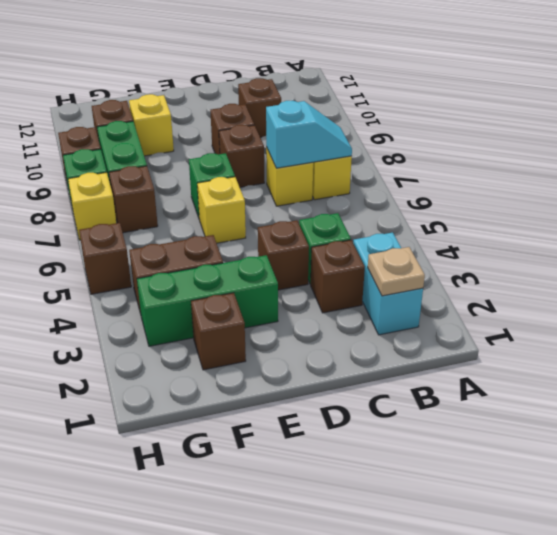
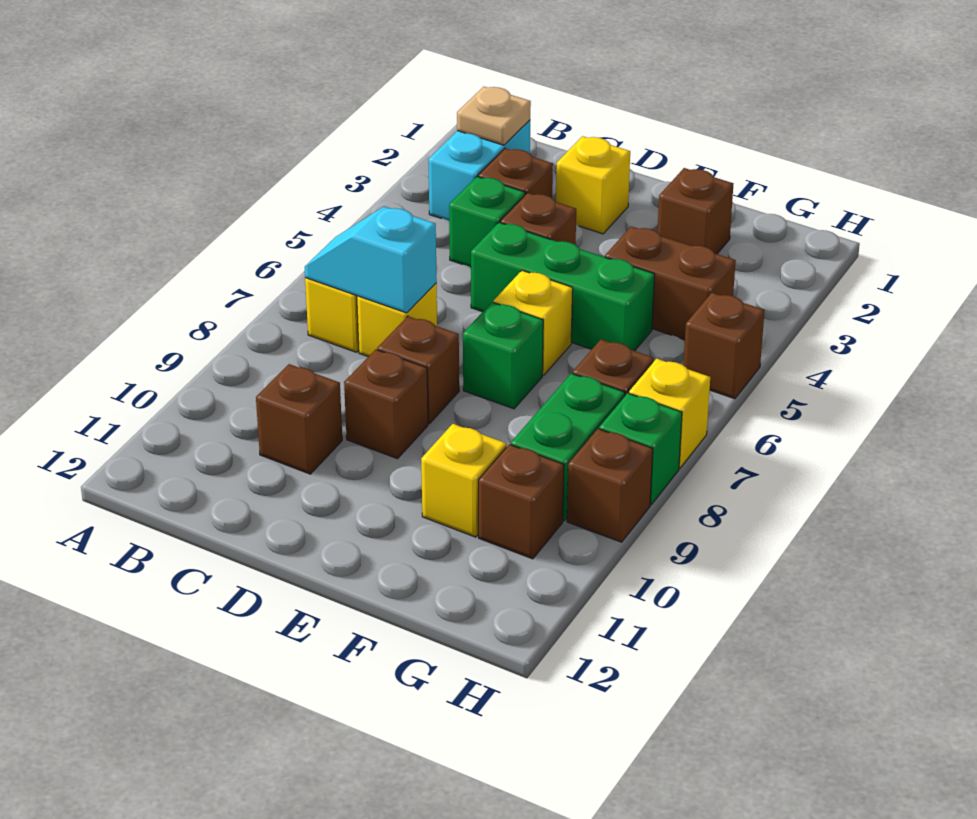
none -> yellow brick D2 level 1
green brick E3:G3 level 1 -> green brick D5:F5 level 1

